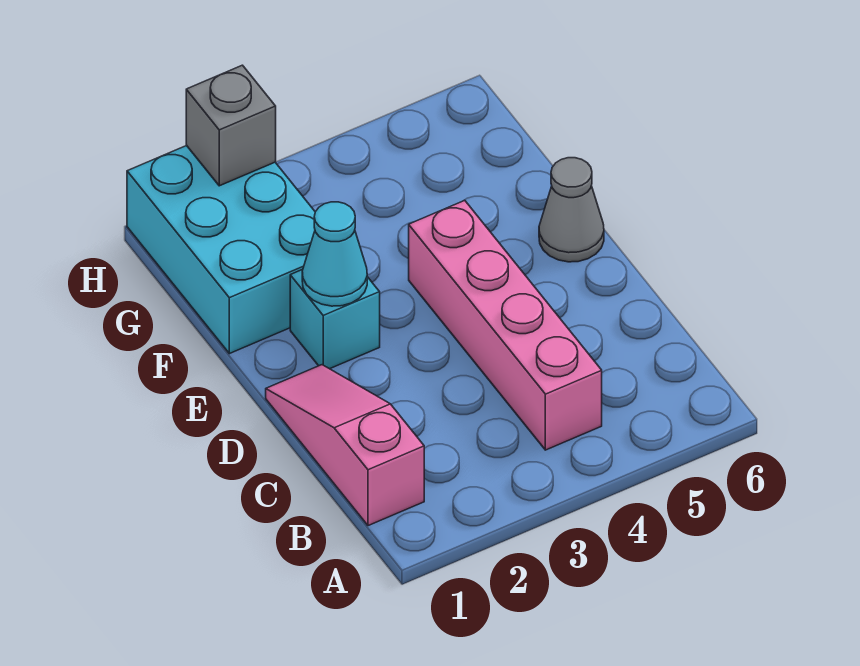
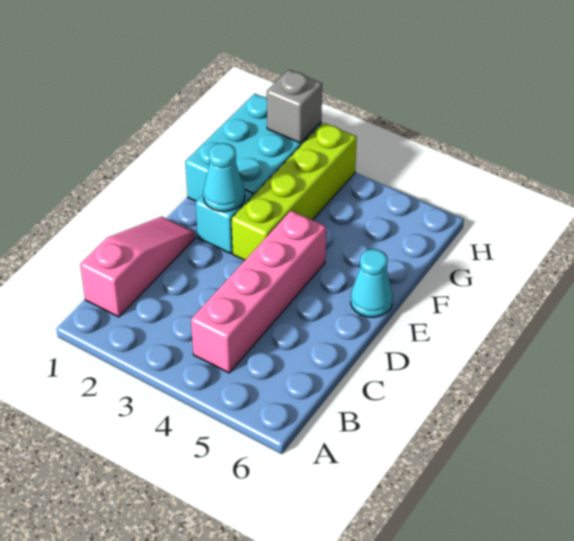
none -> lime brick E3:H3 level 1
grey cone E6 level 1 -> cyan cone E6 level 1

